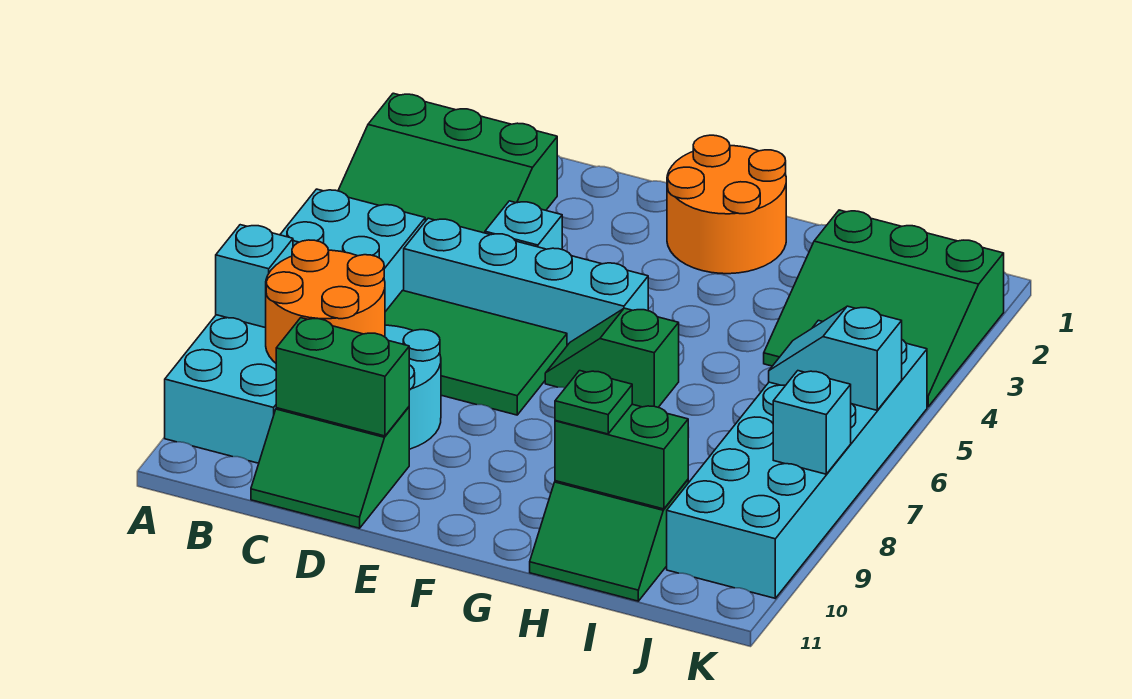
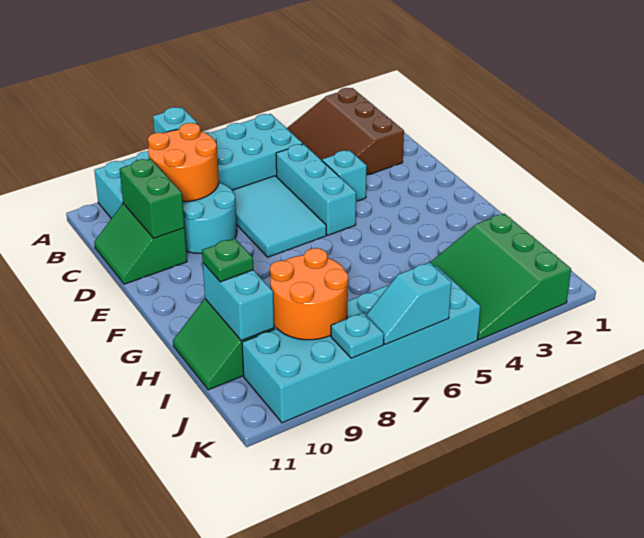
green slope A2:C4 level 1 top 2 -> brown slope A2:C4 level 1 top 2
cyan brick C5:F5 level 1 -> cyan brick C5:E5 level 1
green tile C6:E7 level 1 -> cyan tile C6:E7 level 1
orange round brick F1:G2 level 1 -> orange round brick I8:J9 level 2
green slope F6:G6 level 1 top G -> none
green brick H10:I10 level 2 -> cyan brick H10:I10 level 2
cyan slope J6:K6 level 2 top K -> cyan slope K6:K7 level 2 top 6
cyan brick K8 level 2 -> cyan plate K8 level 2

